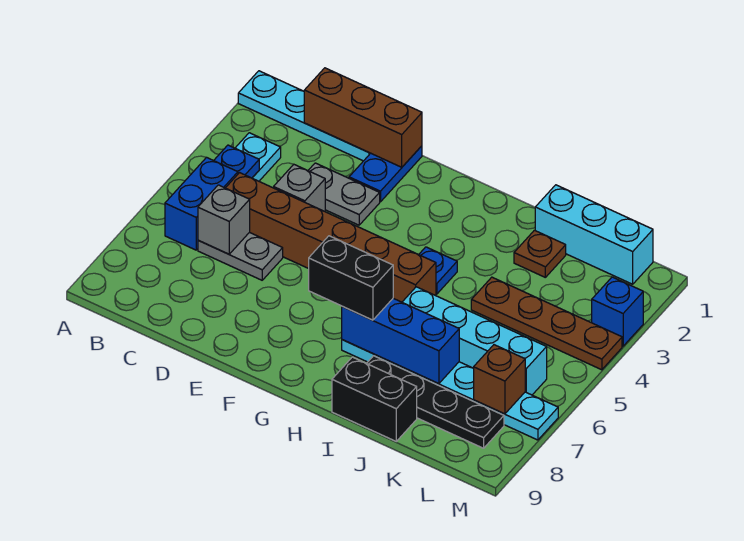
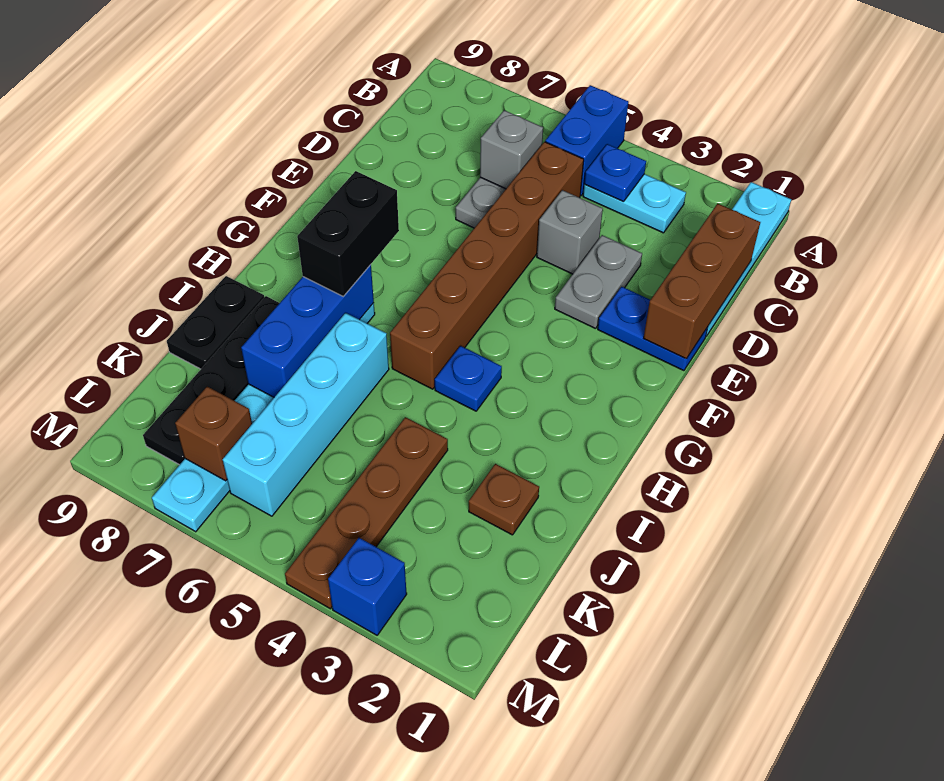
blue brick B5:B6 level 1 -> blue brick A5:B5 level 1
black brick I9:J9 level 1 -> black plate I9:J9 level 1
cyan brick J1:L1 level 1 -> none

